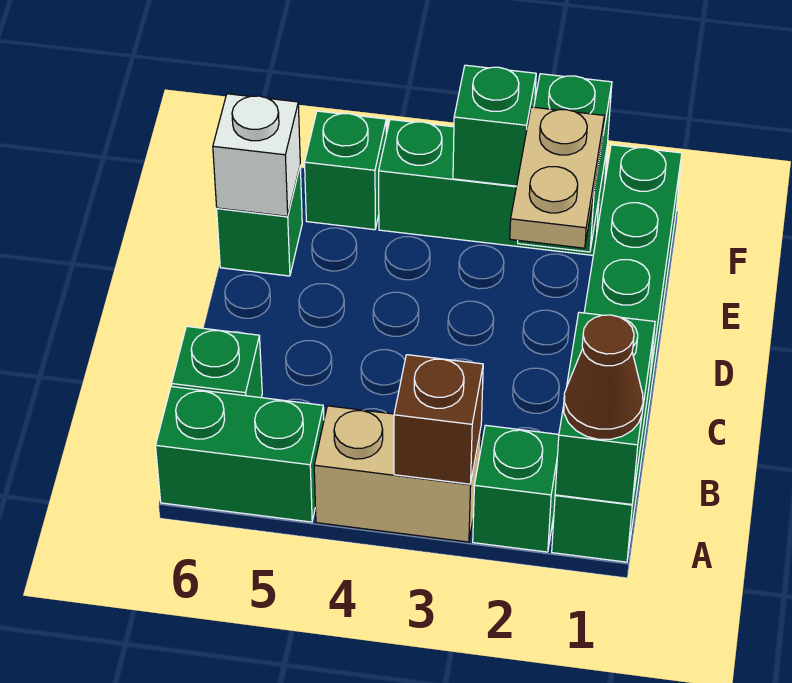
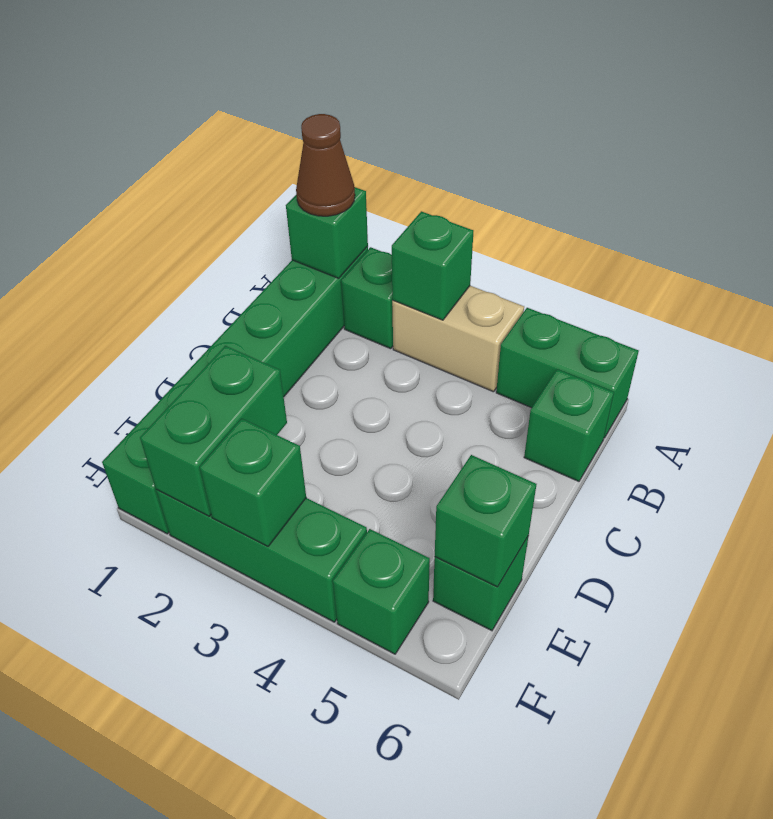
green brick A1:B1 level 2 -> green brick A1 level 2
brown brick A3 level 2 -> green brick A3 level 2
tan plate D2:E2 level 3 -> none
white brick E6 level 2 -> green brick E6 level 2

